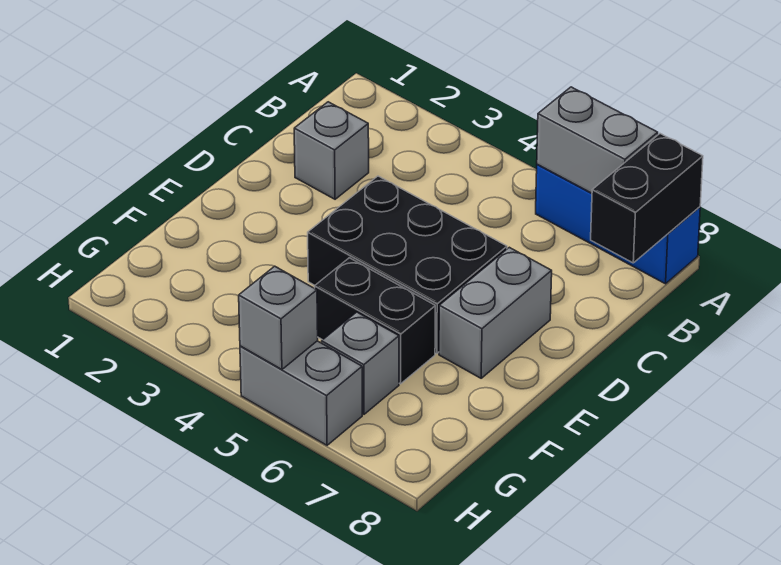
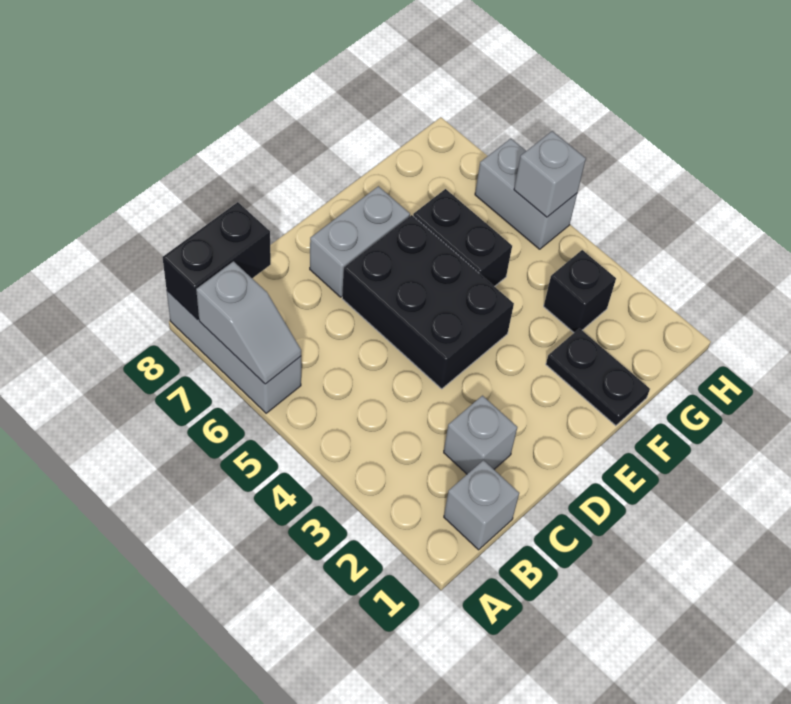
blue brick A6:A8 level 1 -> grey brick A6:A8 level 1
grey brick A6:A7 level 2 -> grey slope A6:A7 level 2 top 7
none -> black plate F1:F2 level 1
none -> black brick G3 level 1
grey brick G6 level 1 -> grey brick B1 level 1

